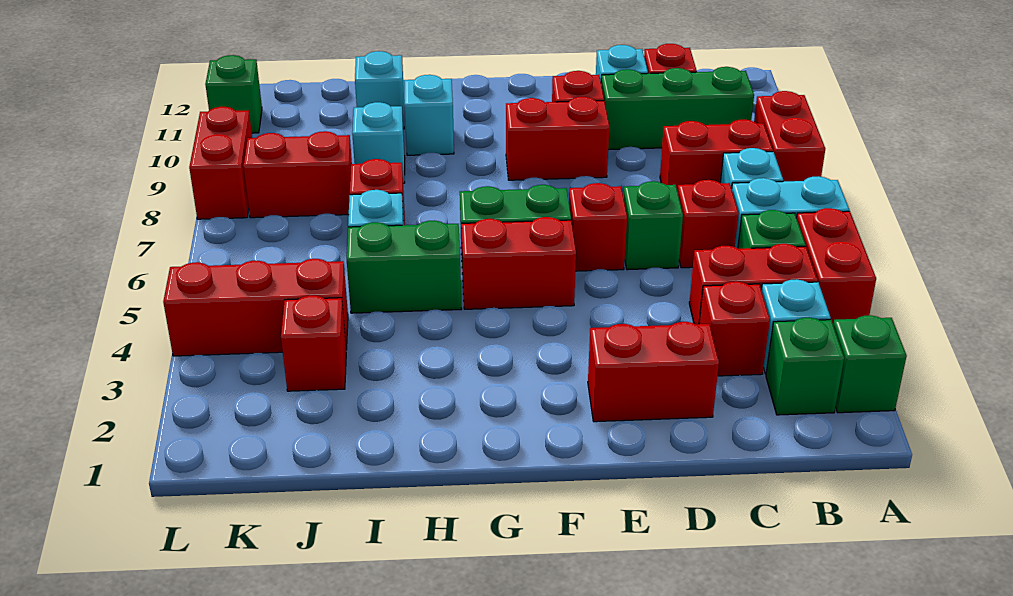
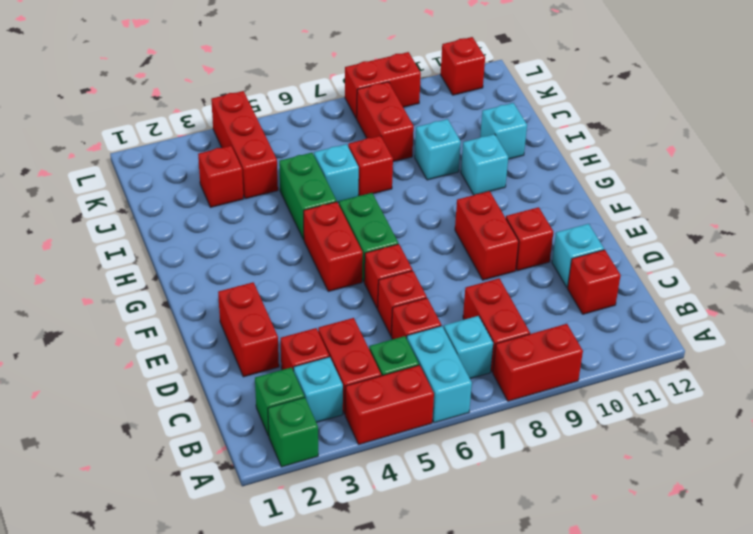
green brick B10:D10 level 1 -> none
green brick D6 level 1 -> red brick D6 level 1
green brick L11 level 1 -> red brick L11 level 1

